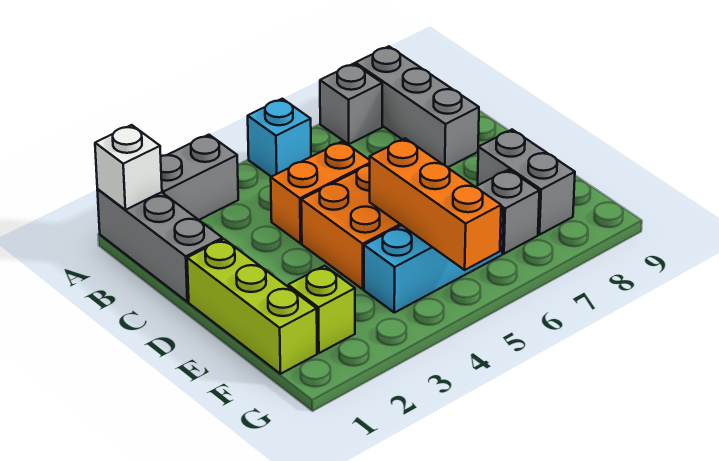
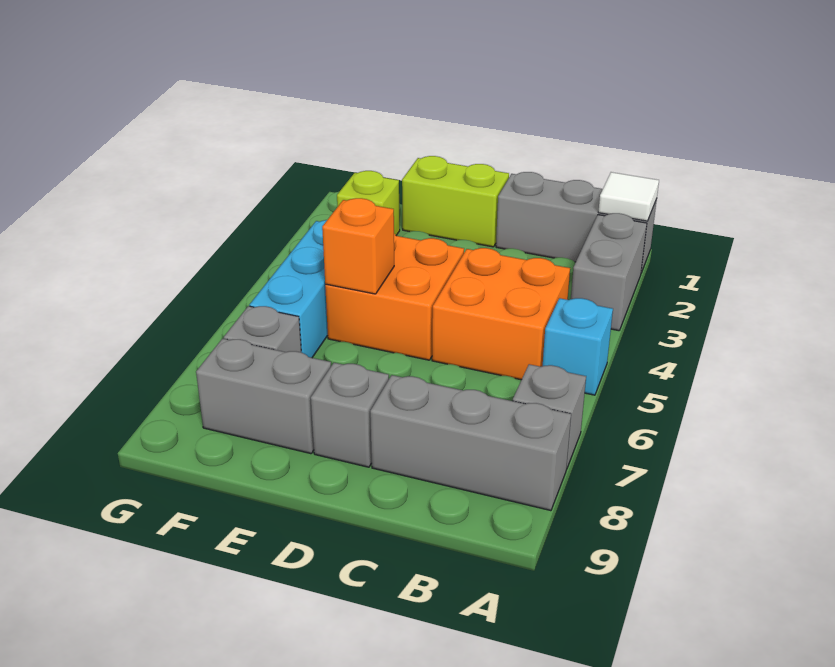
white brick A1 level 2 -> white tile A1 level 2
orange brick C4:C5 level 1 -> orange brick B4:C5 level 1
lime brick D1:F1 level 1 -> lime brick D1:E1 level 1
none -> grey brick D8 level 1
orange brick E5:G5 level 2 -> orange brick E5 level 2

